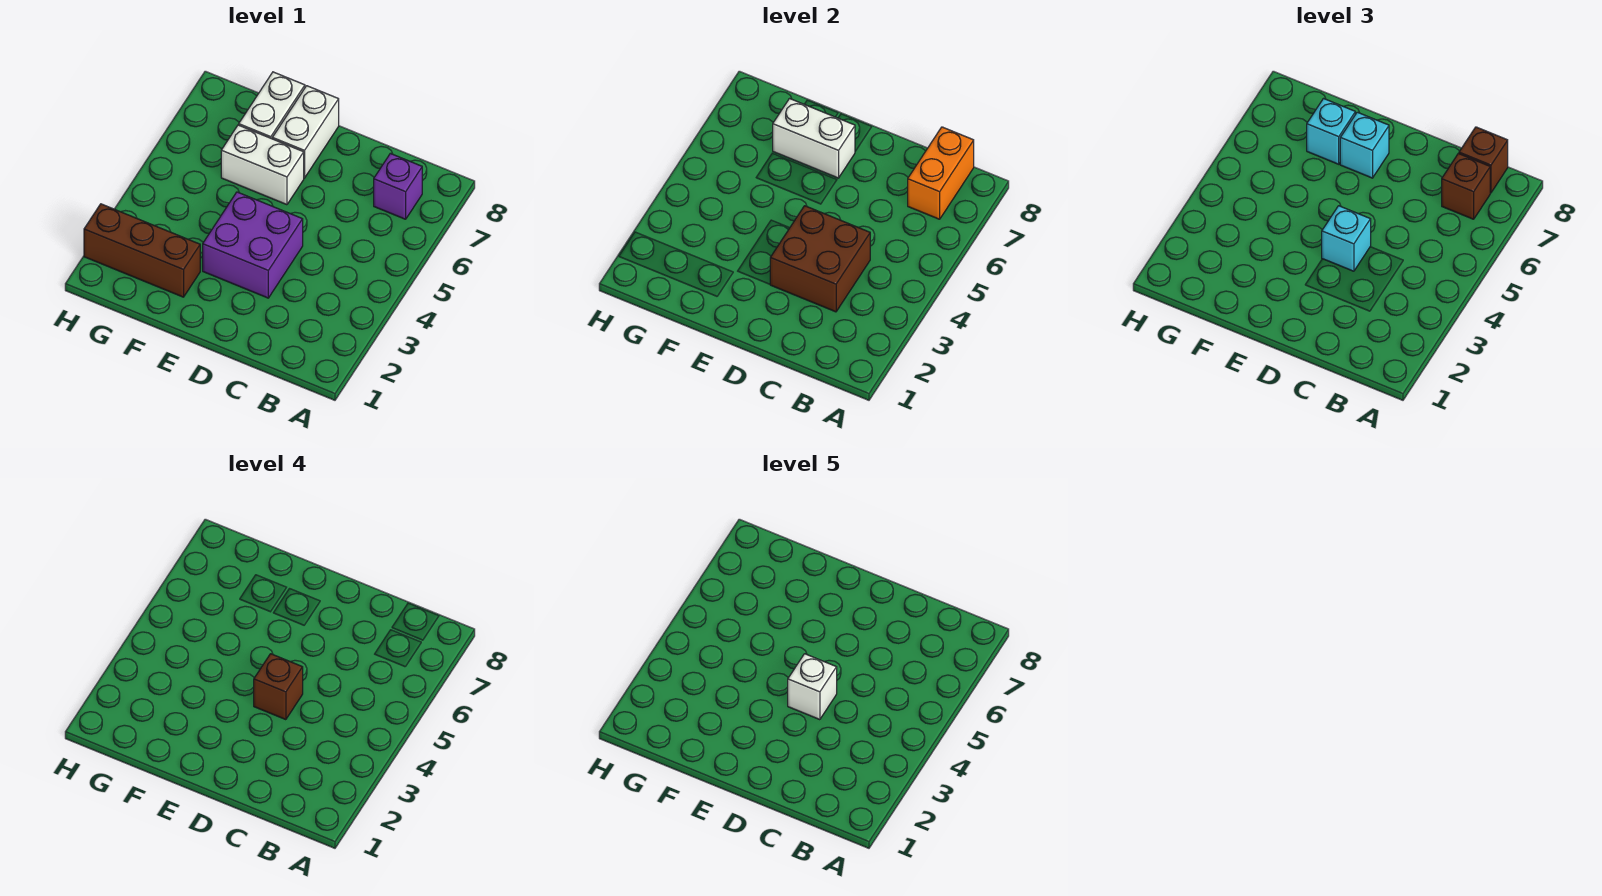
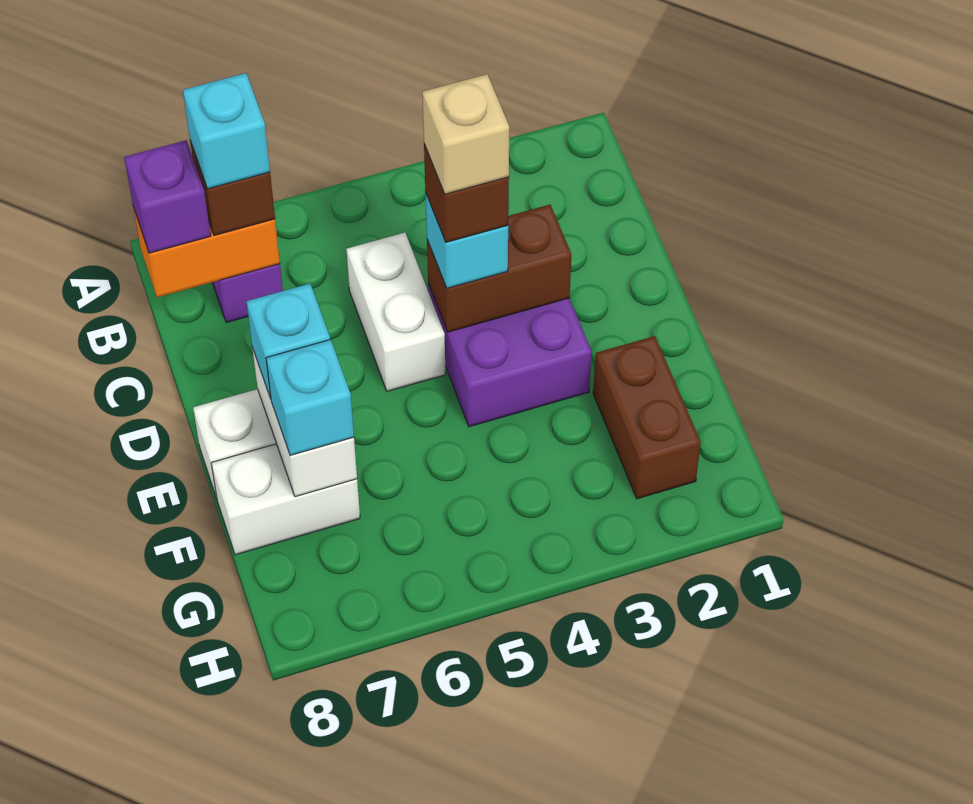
none -> cyan brick B7 level 4
brown brick B8 level 3 -> purple brick B8 level 3
brown brick C3:D4 level 2 -> brown brick D3:D4 level 2
white brick D4 level 5 -> tan brick D4 level 5
white brick E6:F6 level 1 -> white brick C5:D5 level 1
brown brick F2:H2 level 1 -> brown brick F2:G2 level 1

